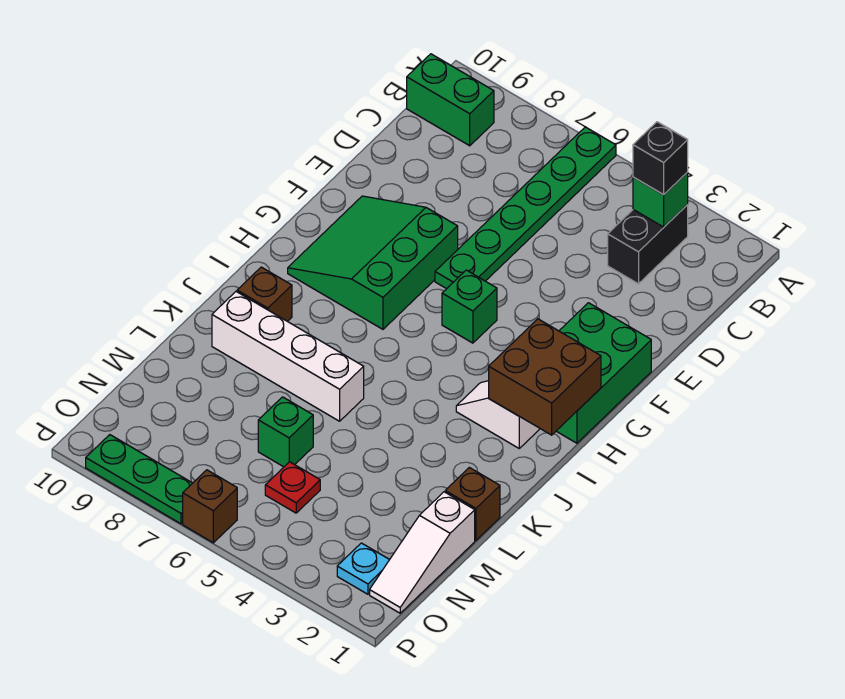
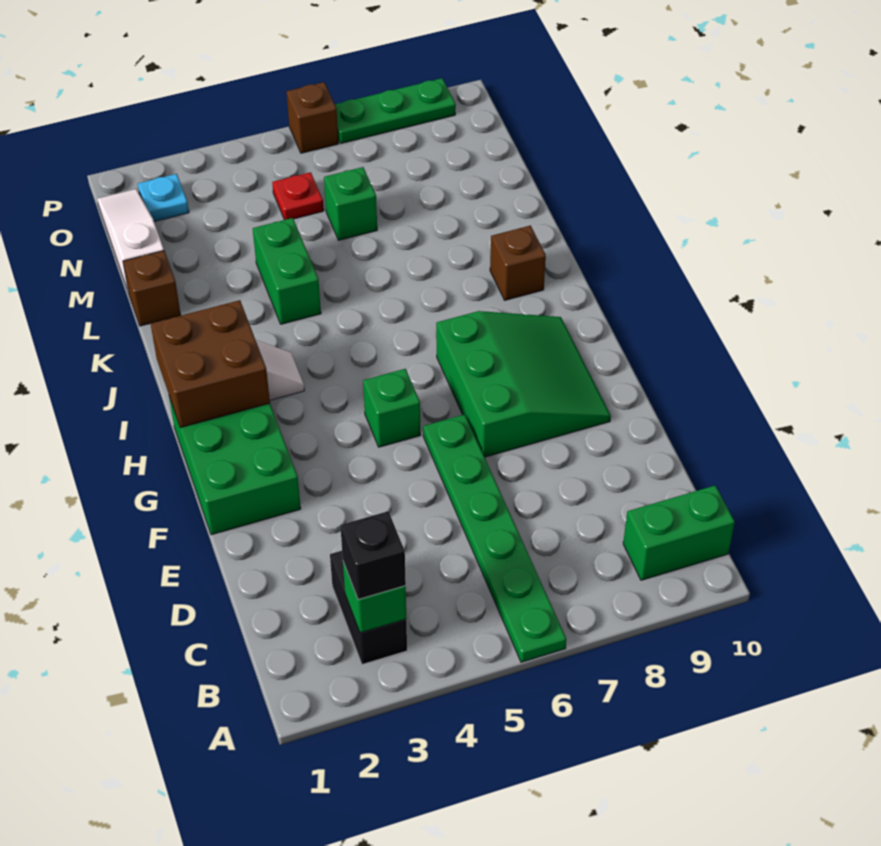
none -> green brick K4:L4 level 1
white brick K6:K9 level 1 -> none

